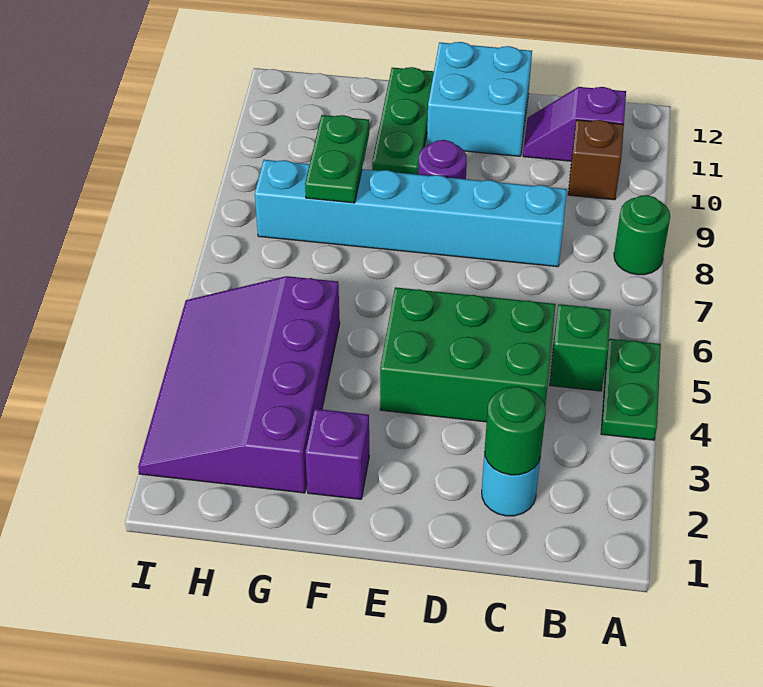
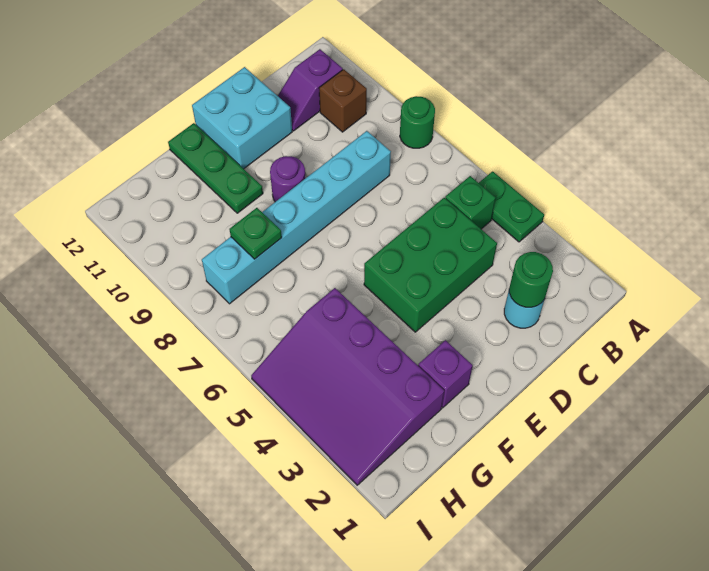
green plate G8:G9 level 2 -> green plate G8 level 2

